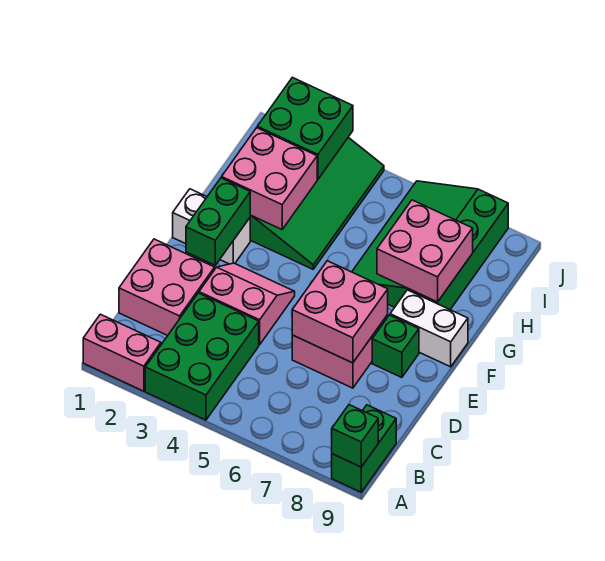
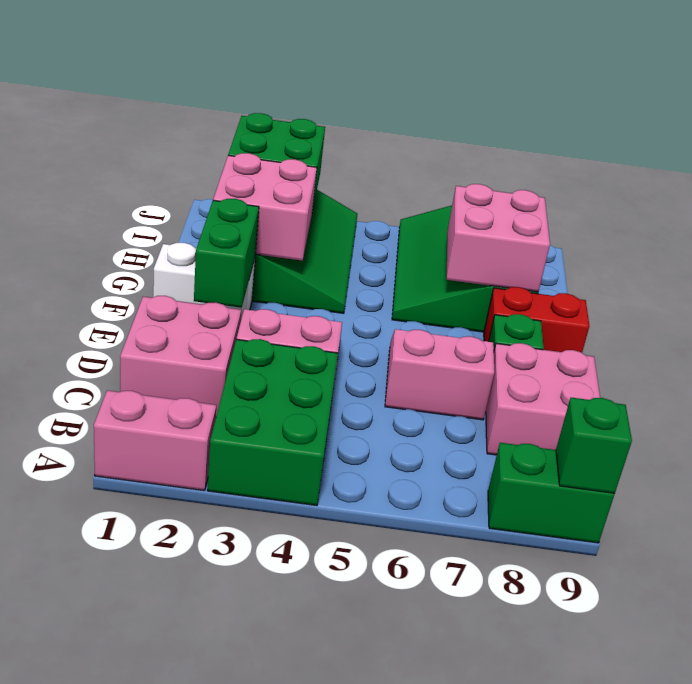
green brick A9:B9 level 1 -> green brick A8:A9 level 1
pink brick D6:E7 level 2 -> pink brick C8:D9 level 1
white brick F8:F9 level 1 -> red brick F8:F9 level 1

